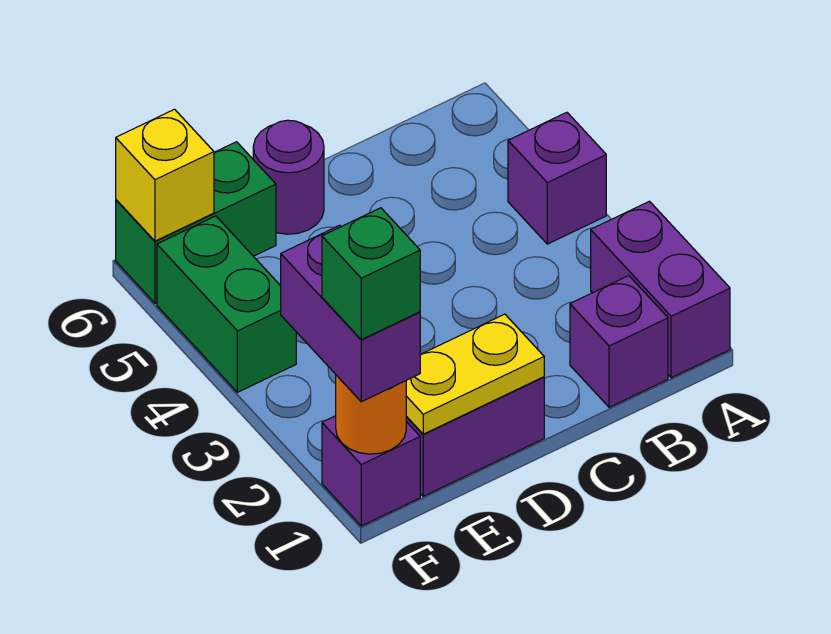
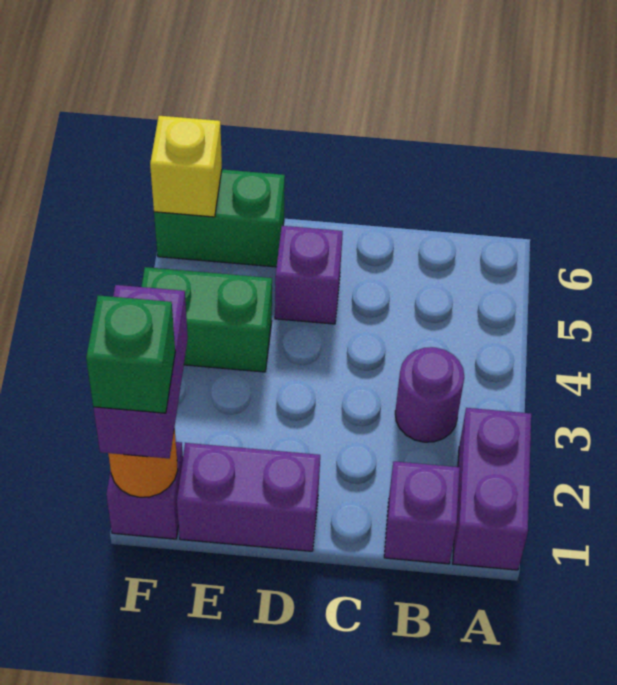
purple brick A4 level 1 -> purple brick D5 level 1
yellow plate D1:E1 level 2 -> none
purple round brick D6 level 1 -> purple round brick B3 level 1
green brick F4:F5 level 1 -> green brick E4:F4 level 1

